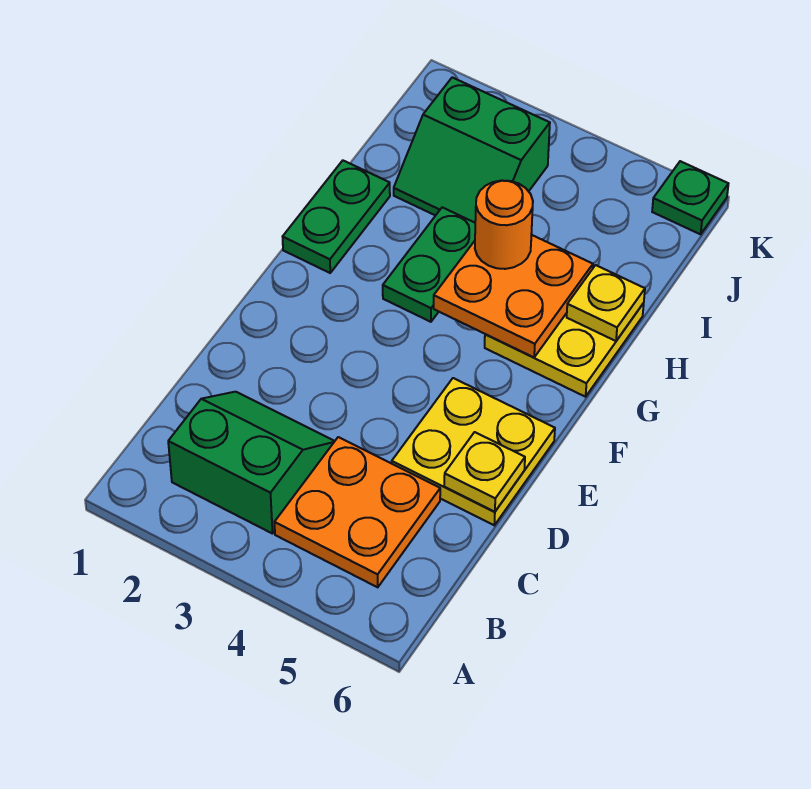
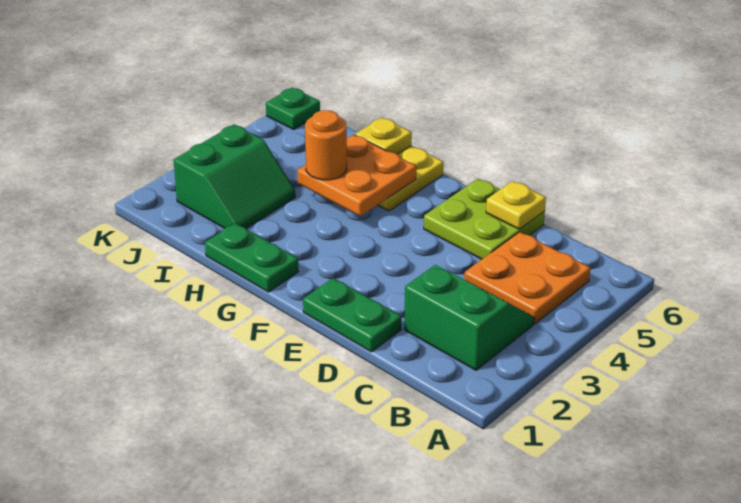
green slope B2:C3 level 1 top B -> green slope B2:C3 level 1 top 2
yellow plate D5:E6 level 1 -> lime plate D5:E6 level 1
green plate G3:H3 level 1 -> green plate D1:E1 level 1

